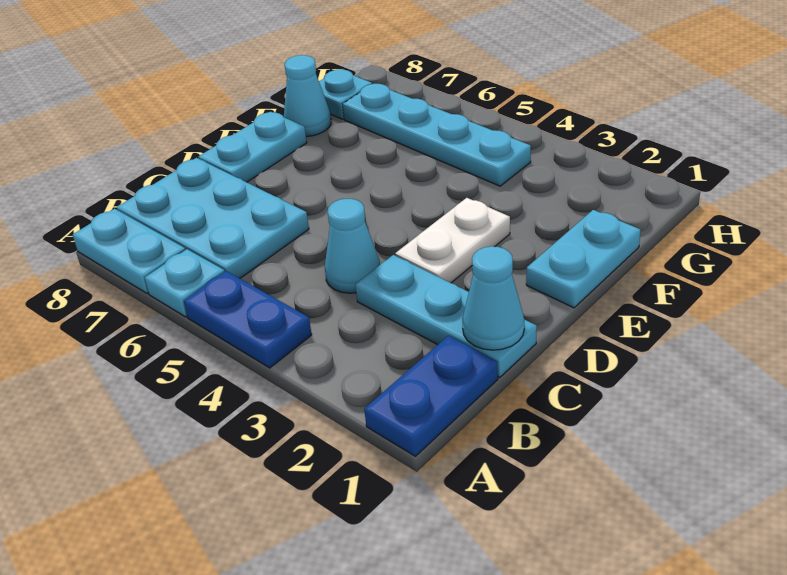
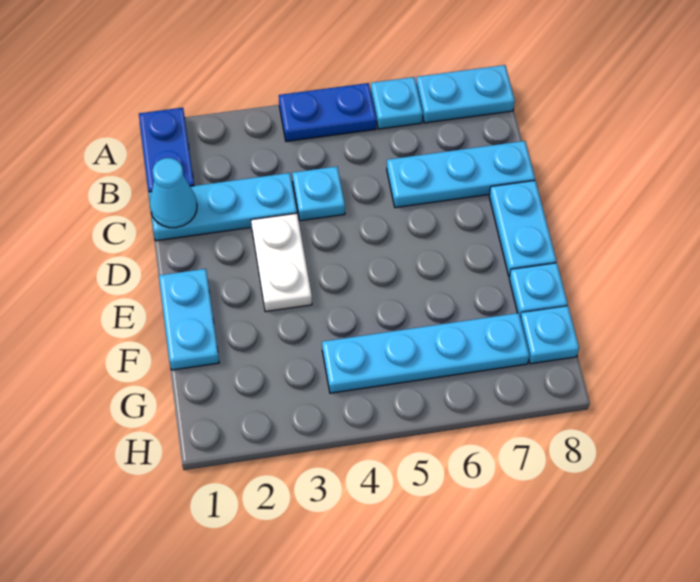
cyan plate B6:C8 level 1 -> cyan plate C6:C8 level 1
cyan cone C4 level 1 -> cyan plate C4 level 1
cyan cone F8 level 1 -> cyan plate F8 level 1

